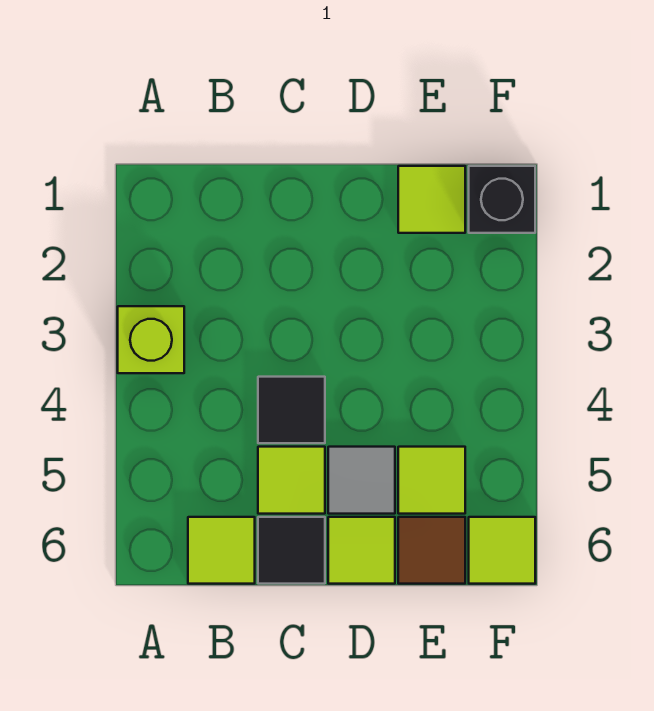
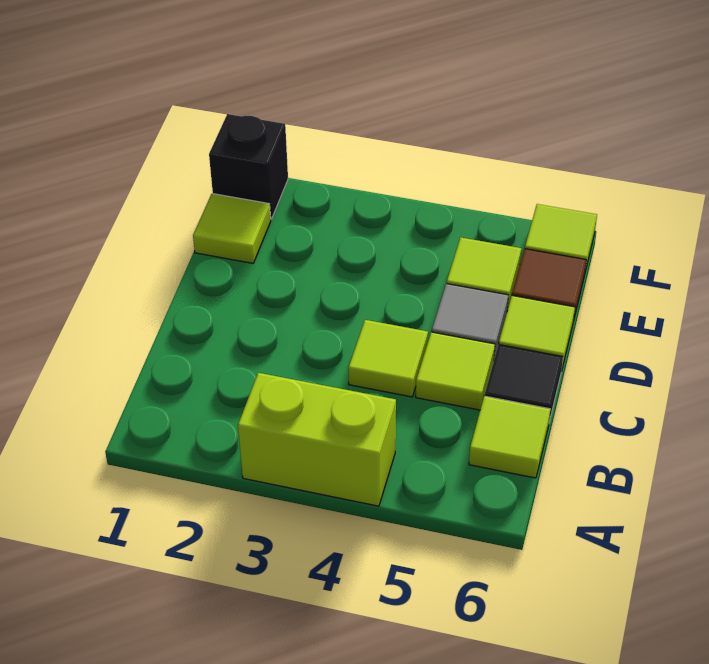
lime brick A3 level 1 -> lime brick A3:A4 level 1
black tile C4 level 1 -> lime tile C4 level 1

